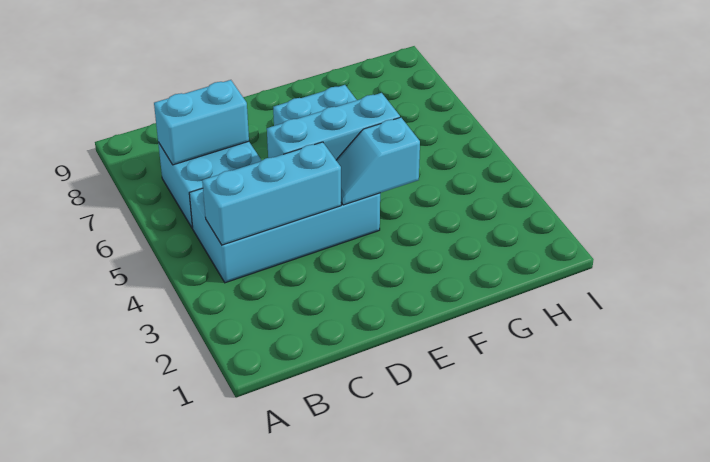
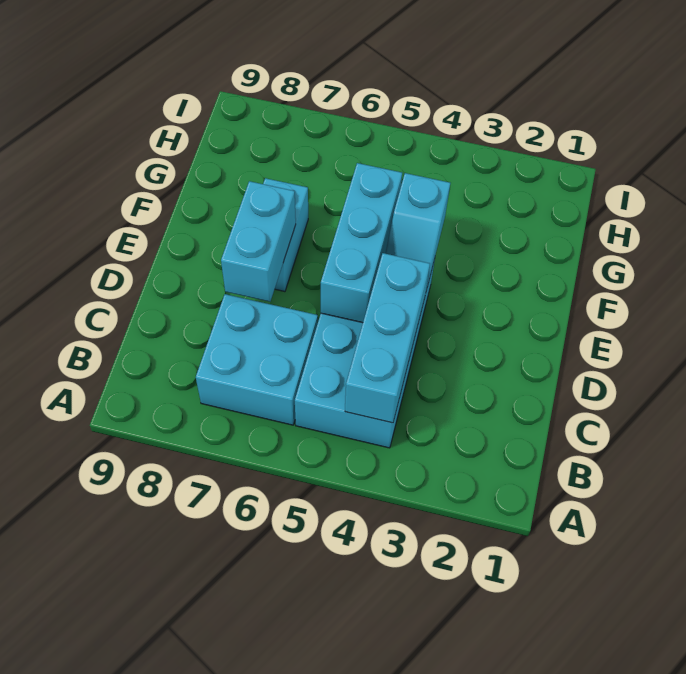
cyan brick B7:C7 level 2 -> cyan brick D7:E7 level 2

